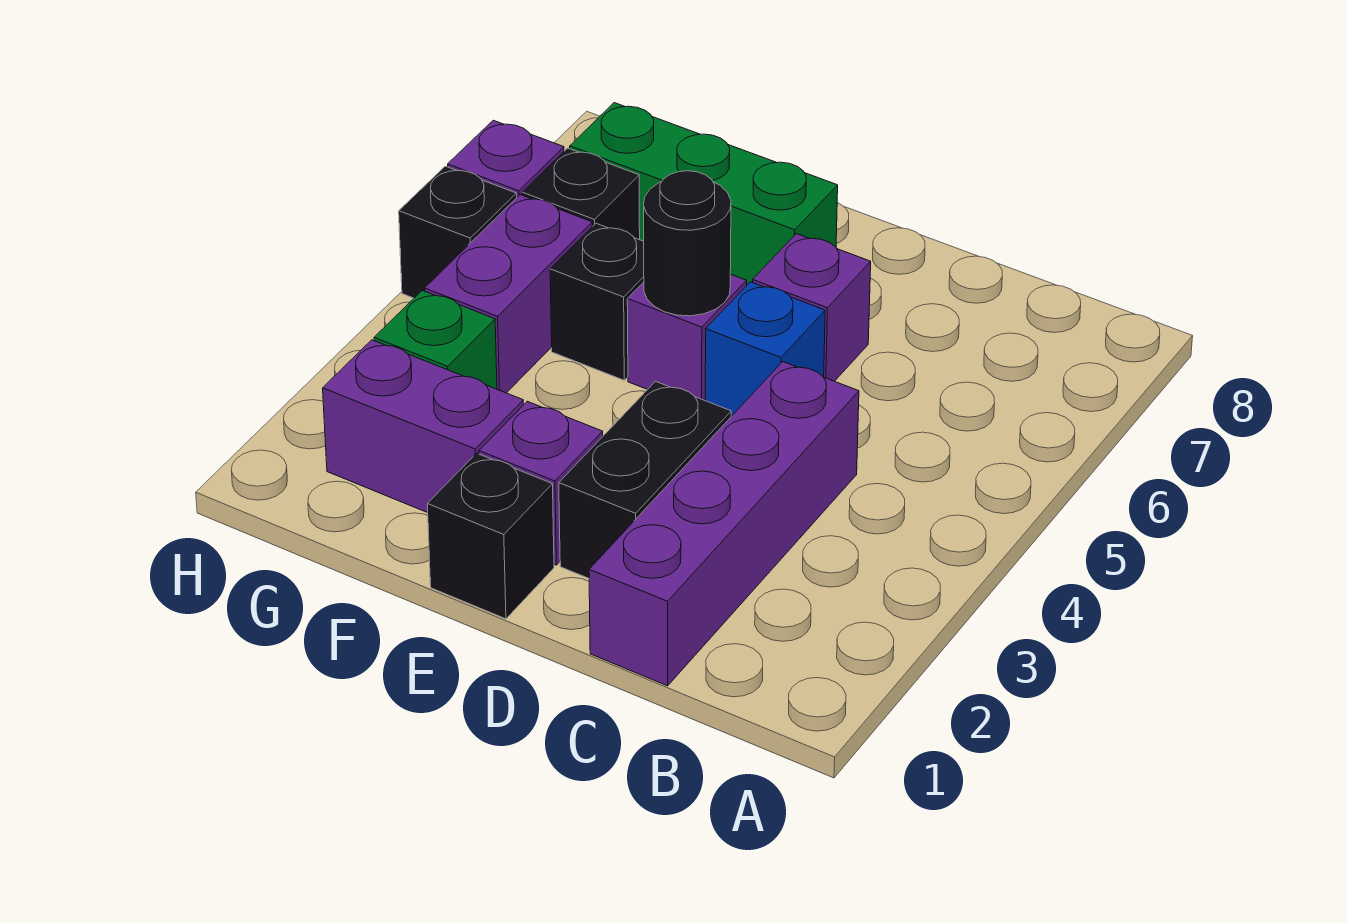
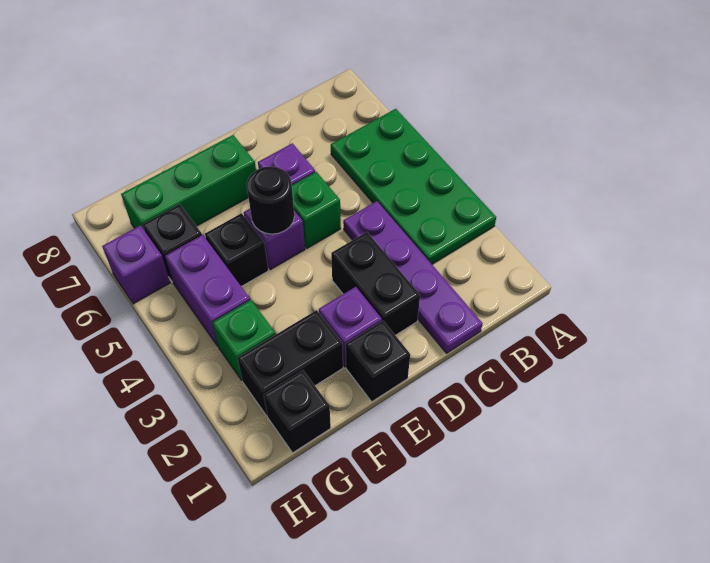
none -> green plate A3:B6 level 1
purple brick C1:C4 level 1 -> purple plate C1:C4 level 1
blue brick D5 level 1 -> green brick D5 level 1
purple brick F2:G2 level 1 -> black brick F2:G2 level 1
black brick H5 level 1 -> black brick G1 level 1

